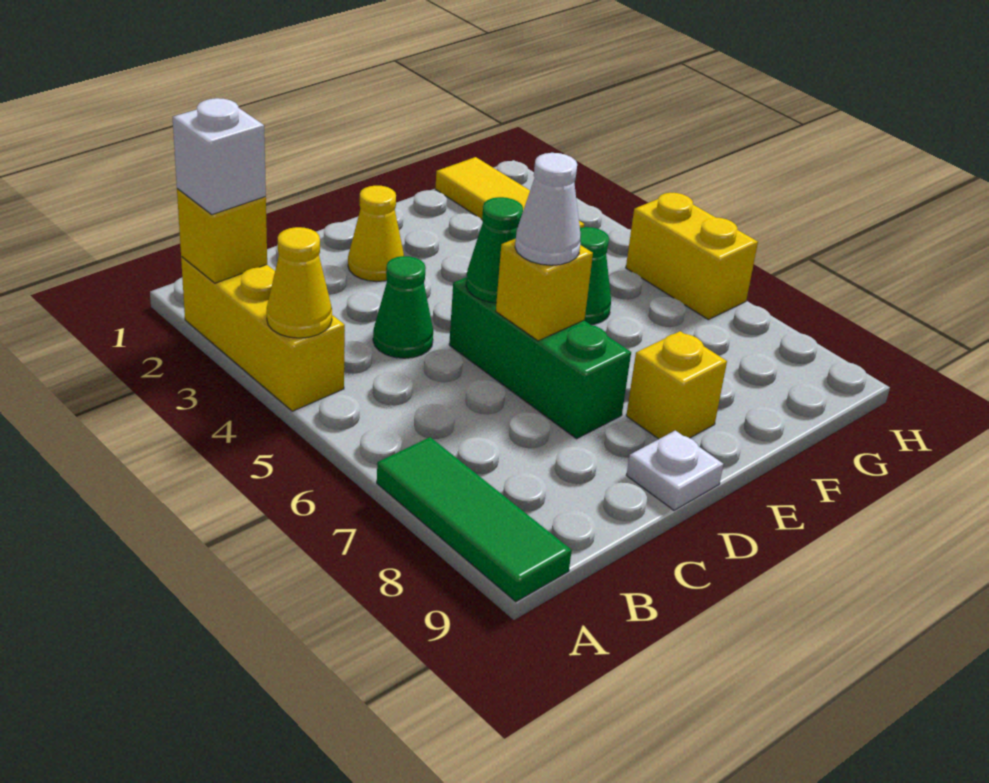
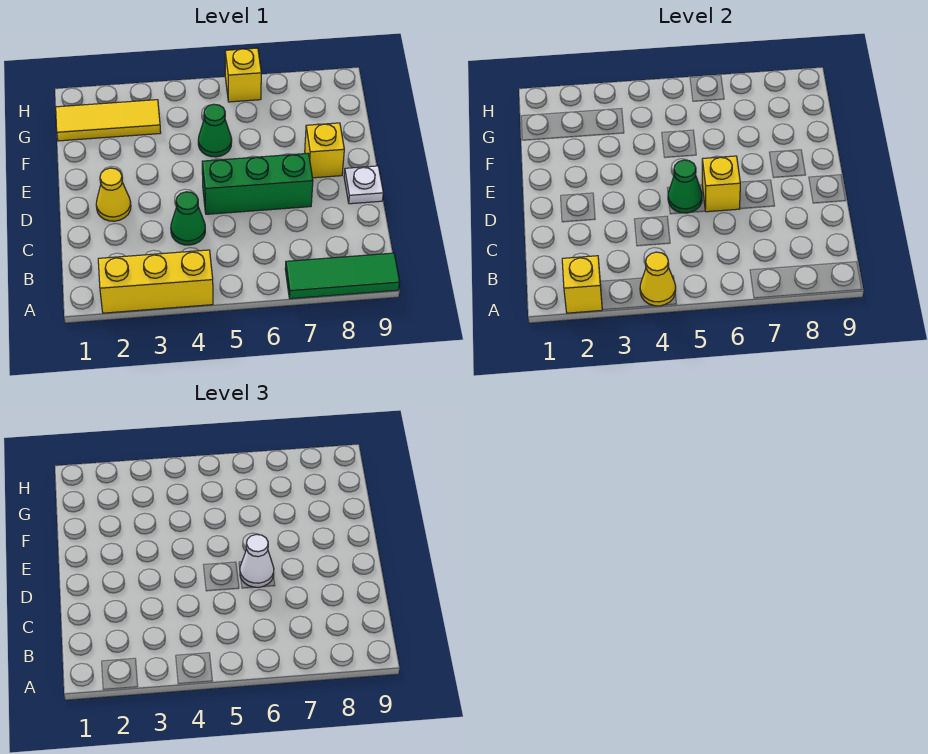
white brick A2 level 3 -> none
yellow brick H5:H6 level 1 -> yellow brick H6 level 1

